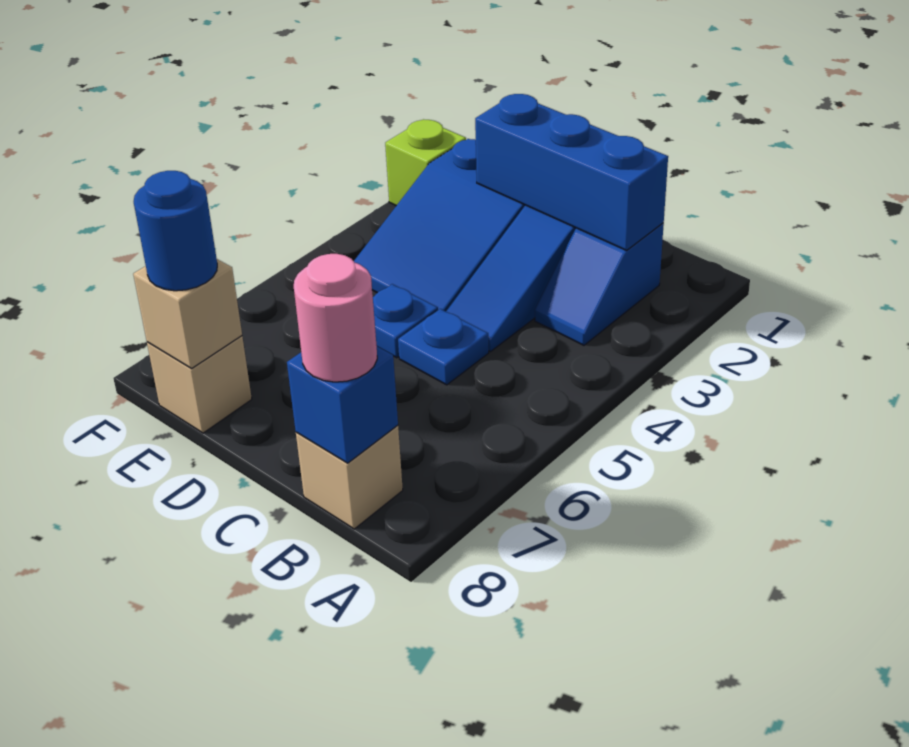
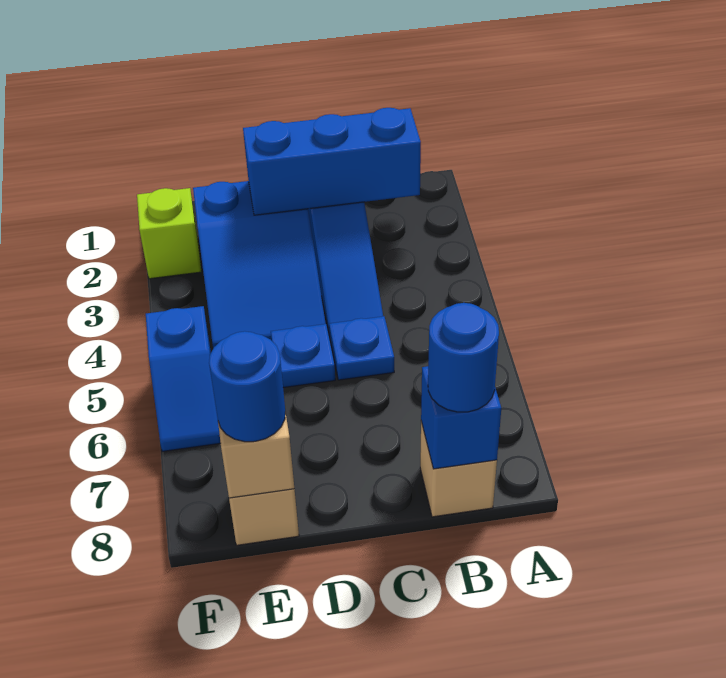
blue slope B2:B3 level 1 top 2 -> blue slope F5:F6 level 1 top 5
pink round brick B8 level 3 -> blue round brick B8 level 3

